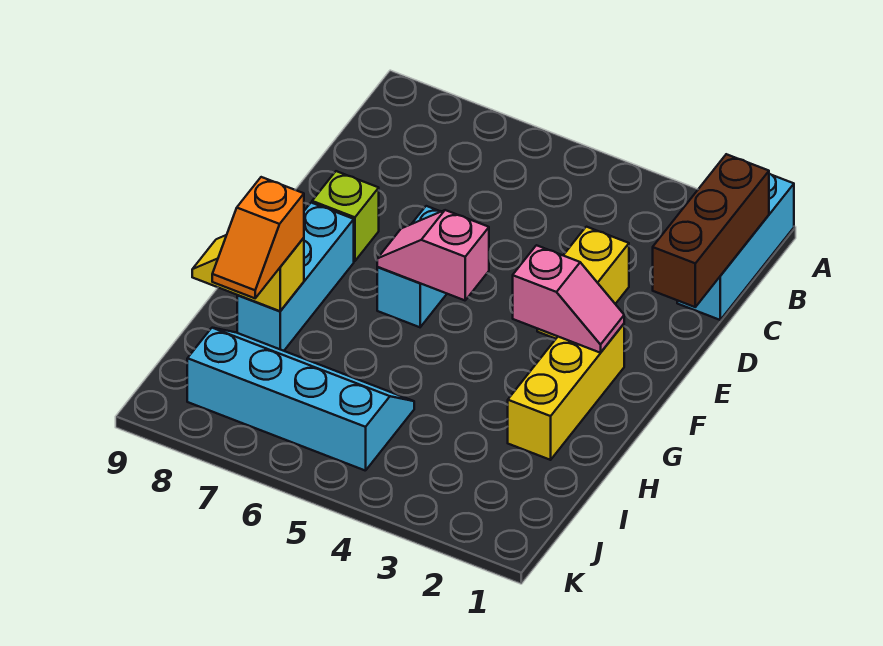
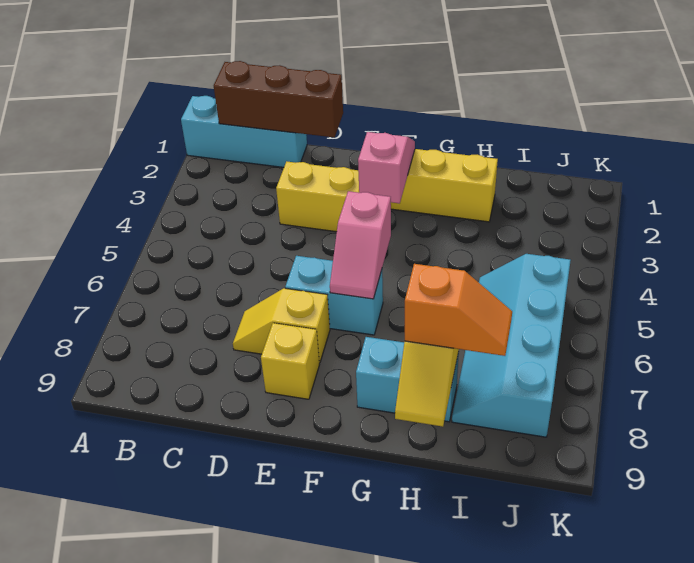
none -> yellow slope D7:E7 level 1 top E
lime brick E8 level 1 -> yellow brick E8 level 1
cyan brick F8:H8 level 1 -> cyan brick G8:H8 level 1

